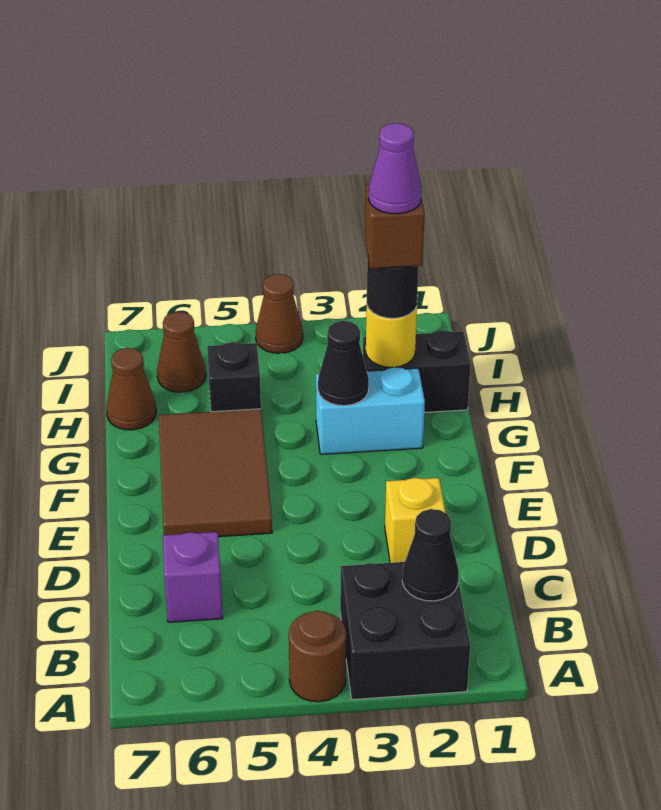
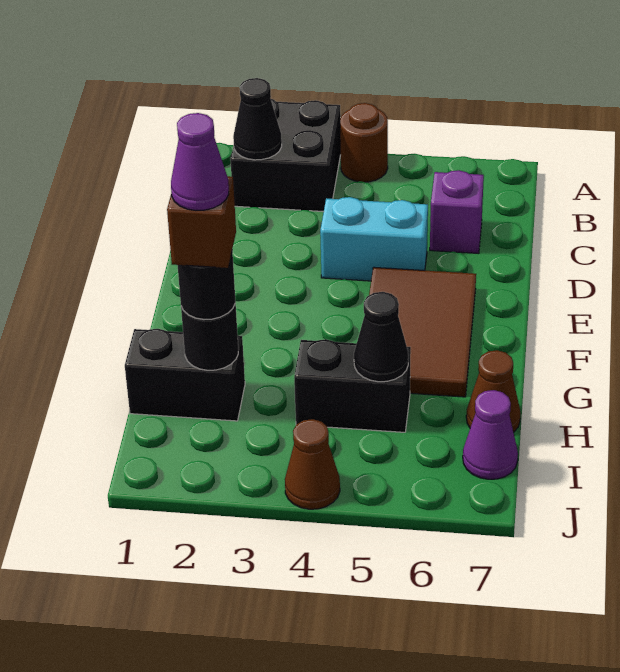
yellow brick D2 level 1 -> none
cyan brick G2:G3 level 1 -> cyan brick D4:D5 level 1
black cone G3 level 2 -> black cone H5 level 2
yellow round brick H2 level 2 -> black round brick H2 level 2
black brick H5 level 1 -> black brick H4:H5 level 1
brown cone I6 level 1 -> none
none -> purple cone I7 level 1

